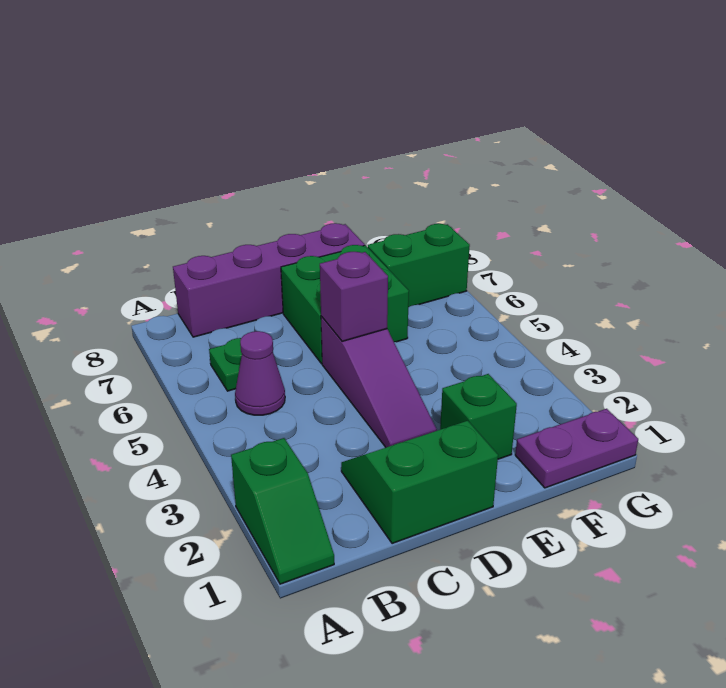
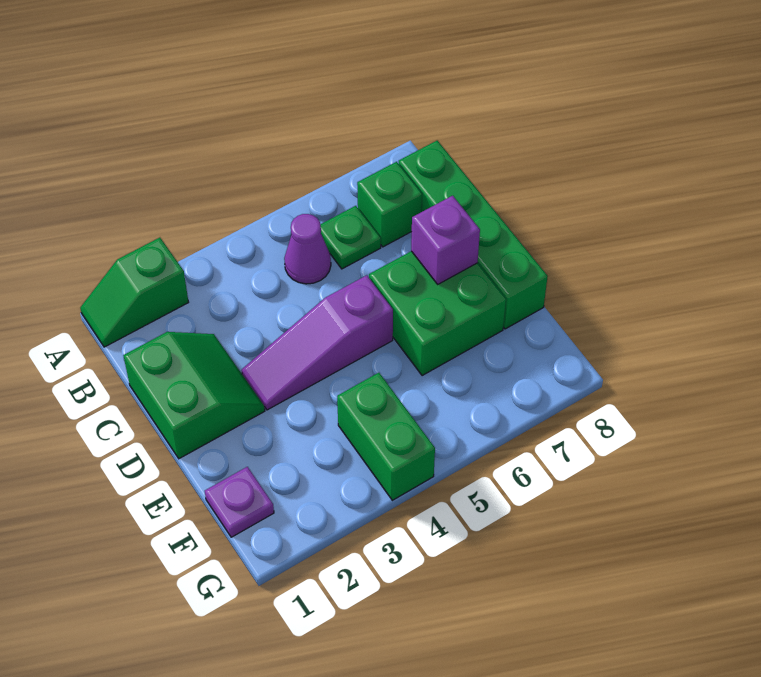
purple brick B8:E8 level 1 -> green brick B8:E8 level 1
purple brick D5 level 2 -> purple brick D7 level 2
green brick E2 level 1 -> green brick B7 level 1
purple plate F1:G1 level 1 -> purple plate F1 level 1
green brick F7:G7 level 1 -> green brick F4:G4 level 1

